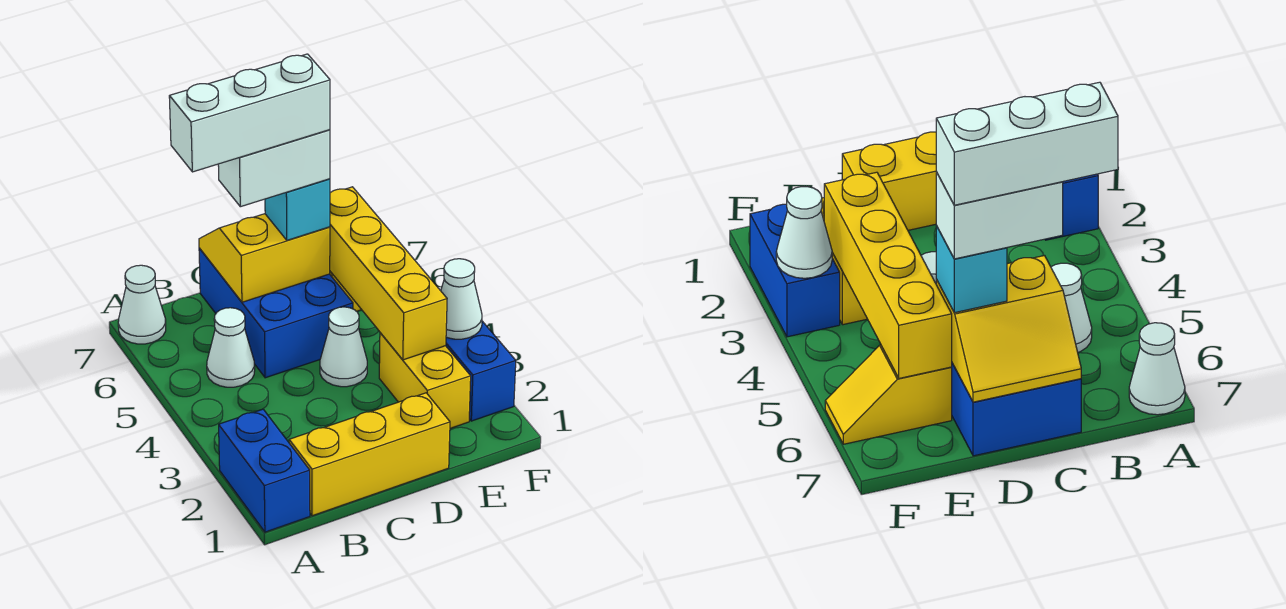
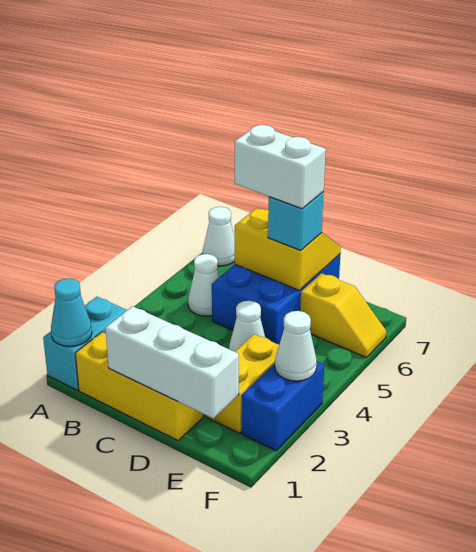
blue brick A1:A2 level 1 -> cyan brick A1:A2 level 1
none -> cyan cone A1 level 2
white brick B6:D6 level 5 -> white brick C1:E1 level 2
yellow brick E3:E6 level 2 -> none

